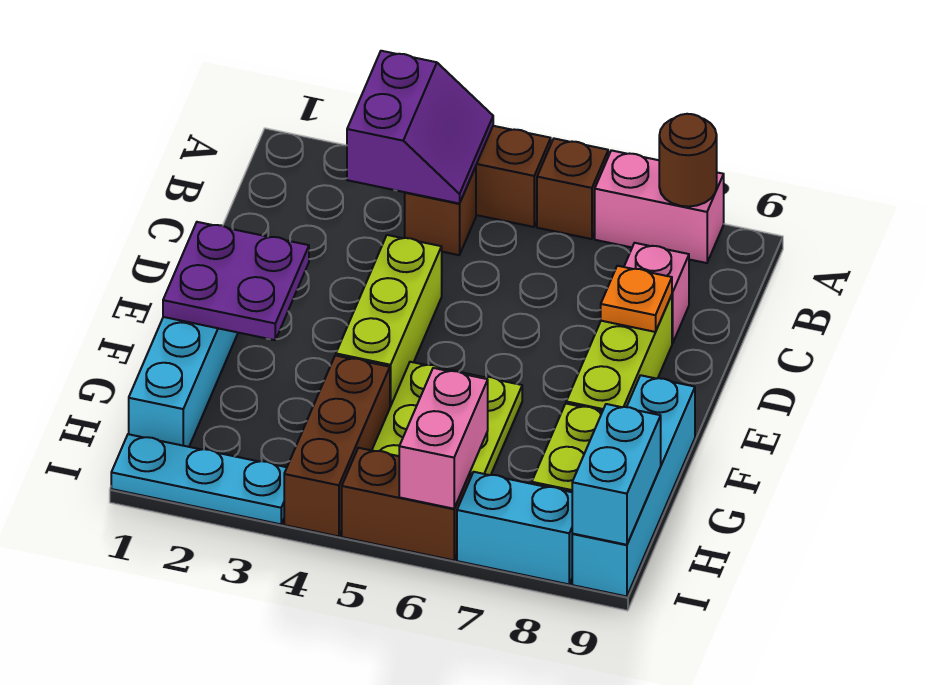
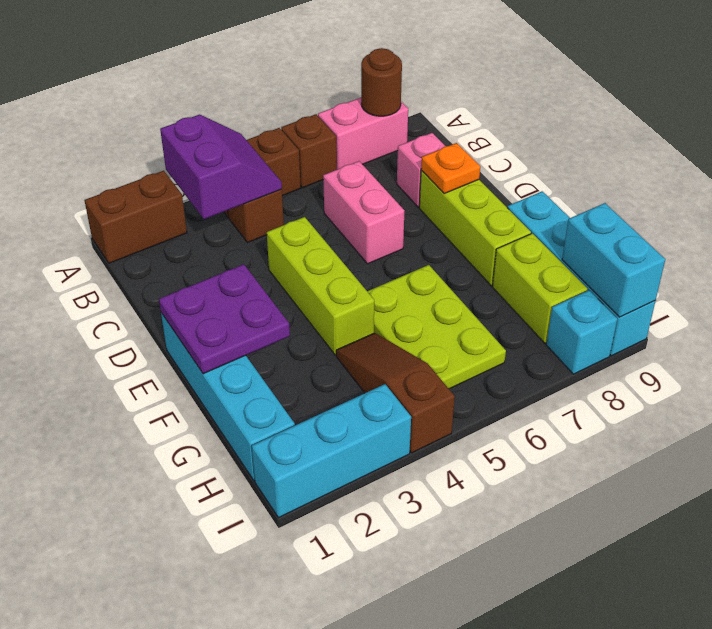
brown brick G4:I4 level 1 -> brown slope G4:I4 level 1 top I
pink brick H6:I6 level 2 -> pink brick C6:D6 level 1
cyan plate I1:I3 level 1 -> cyan brick I1:I3 level 1
brown brick I5:I6 level 1 -> brown brick A1:A2 level 1
cyan brick I7:I8 level 1 -> cyan brick I8 level 1

